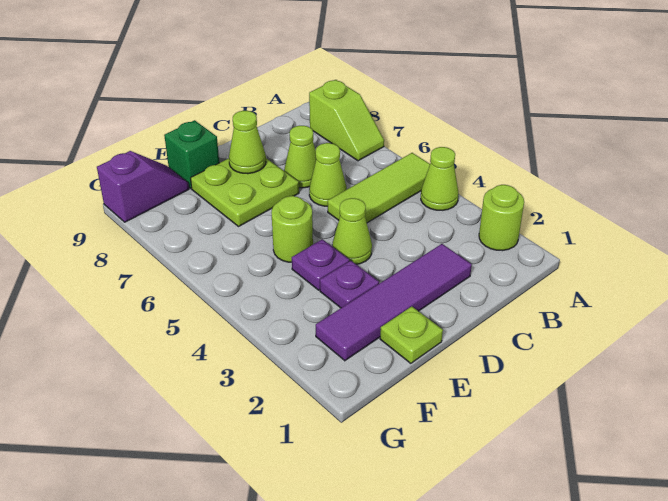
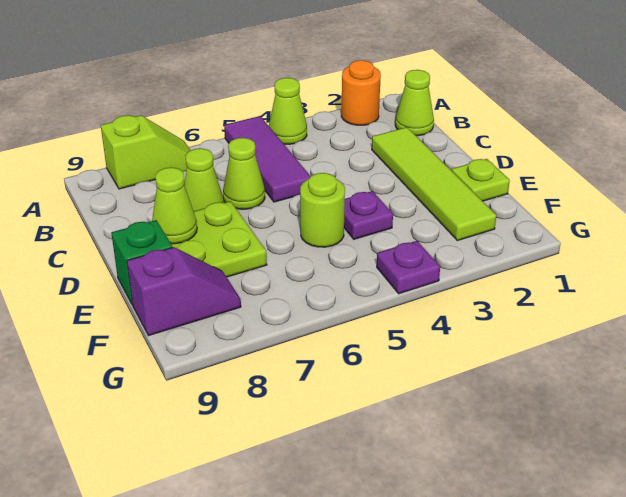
lime round brick A2 level 1 -> orange round brick A2 level 1
lime tile A5:C5 level 1 -> purple tile A5:C5 level 1
purple tile C2:F2 level 1 -> lime tile C2:F2 level 1
lime cone D4 level 1 -> lime cone B1 level 1
purple plate E3 level 1 -> purple plate G4 level 1
purple slope F9:G9 level 1 top G -> purple slope F8:F9 level 1 top 9

